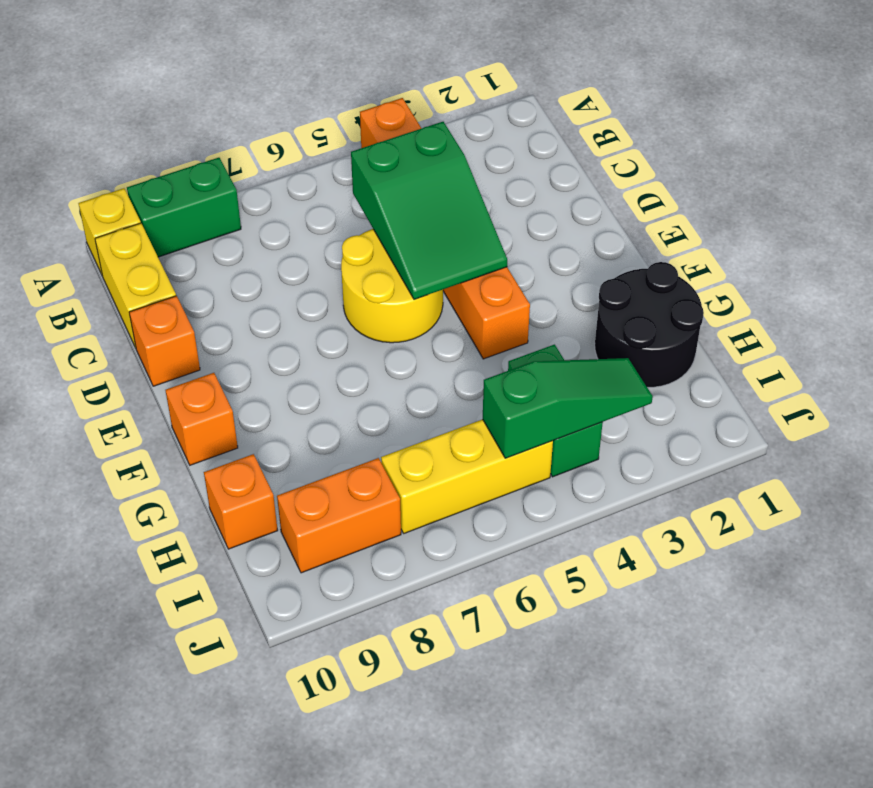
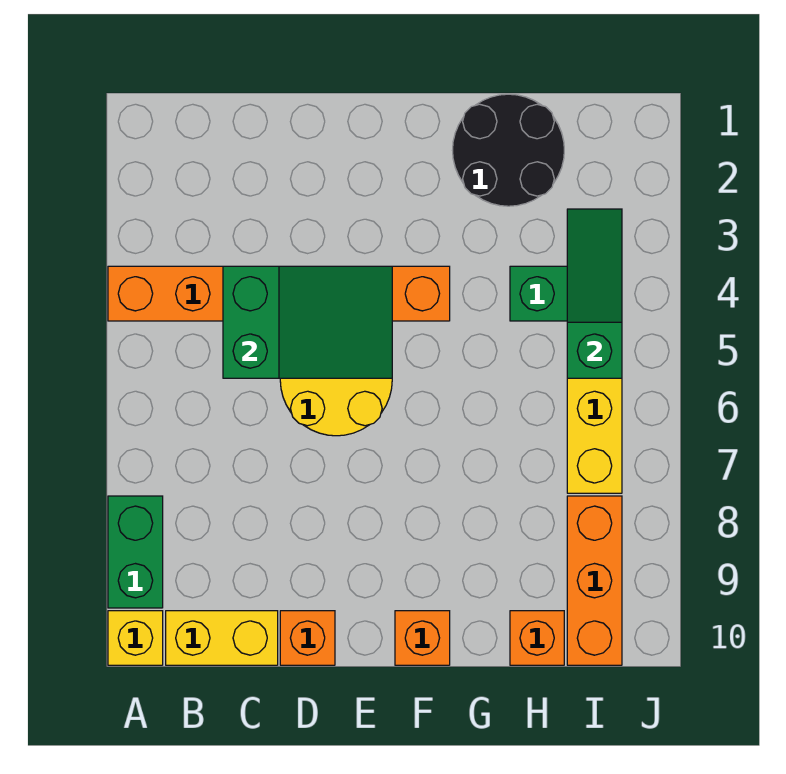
orange brick I8:I9 level 1 -> orange brick I8:I10 level 1

